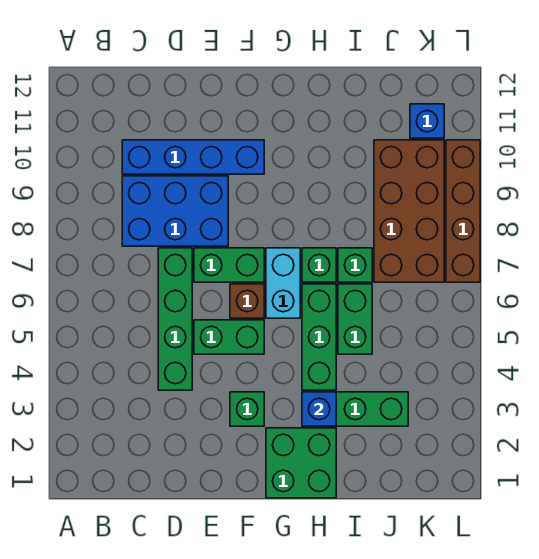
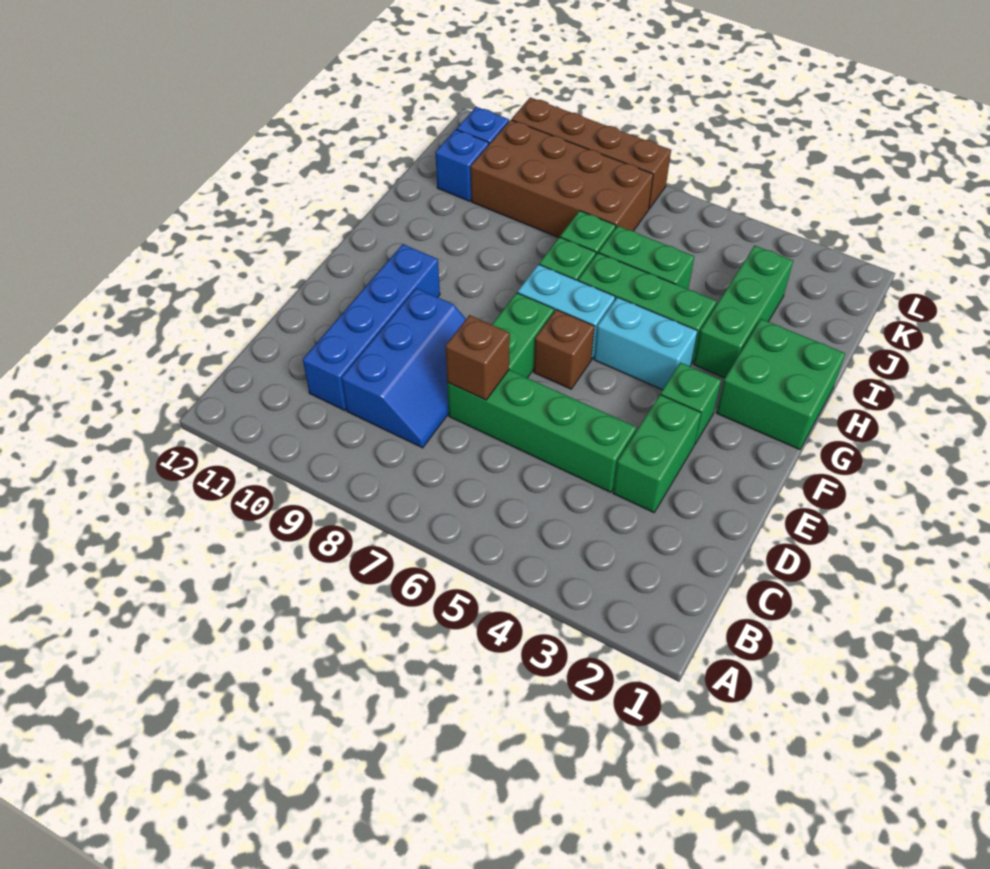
blue brick C8:E9 level 1 -> blue slope C8:E9 level 1 top 9
none -> brown brick D7 level 2
green brick E5:F5 level 1 -> green brick D3:E3 level 1
none -> cyan brick G4:G5 level 1
blue brick H3 level 2 -> blue brick J11 level 1

